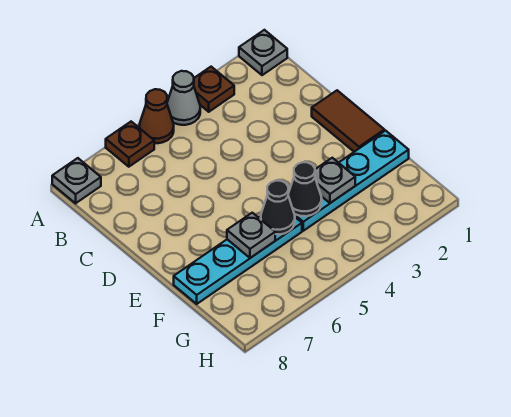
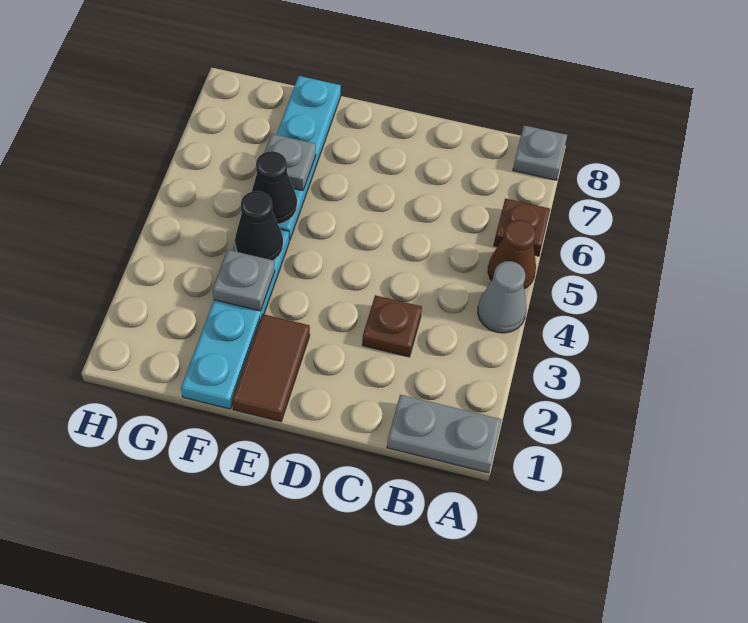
grey plate A1 level 1 -> grey plate A1:B1 level 1
brown plate A3 level 1 -> brown plate C3 level 1
brown tile D1:E1 level 1 -> brown tile E1:E2 level 1

